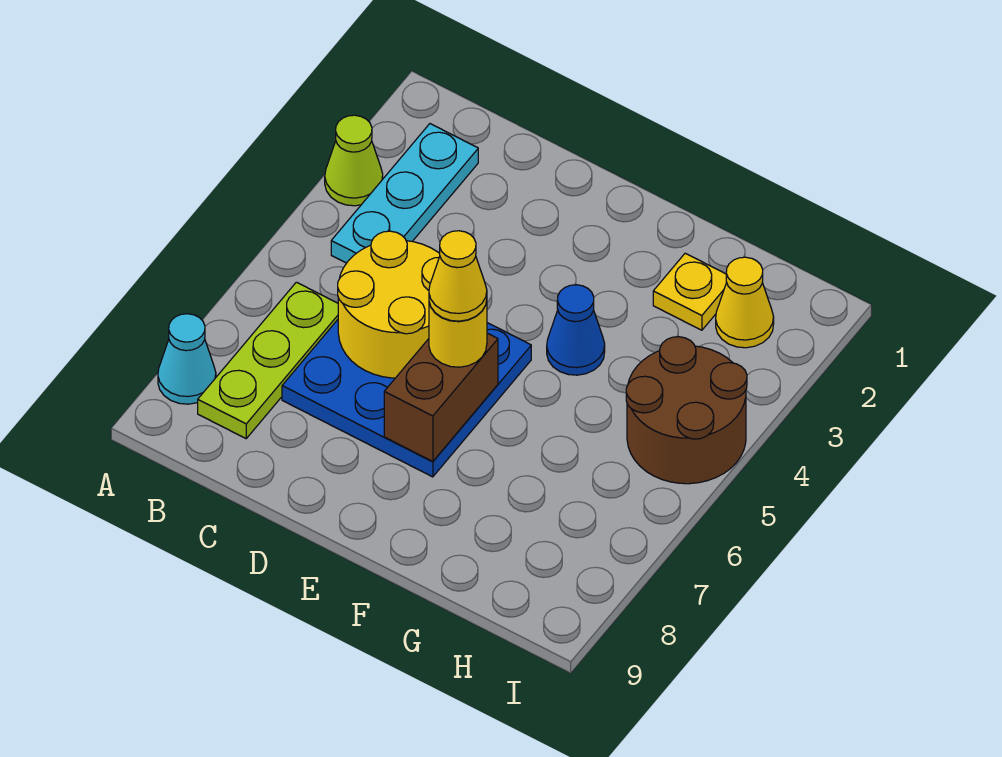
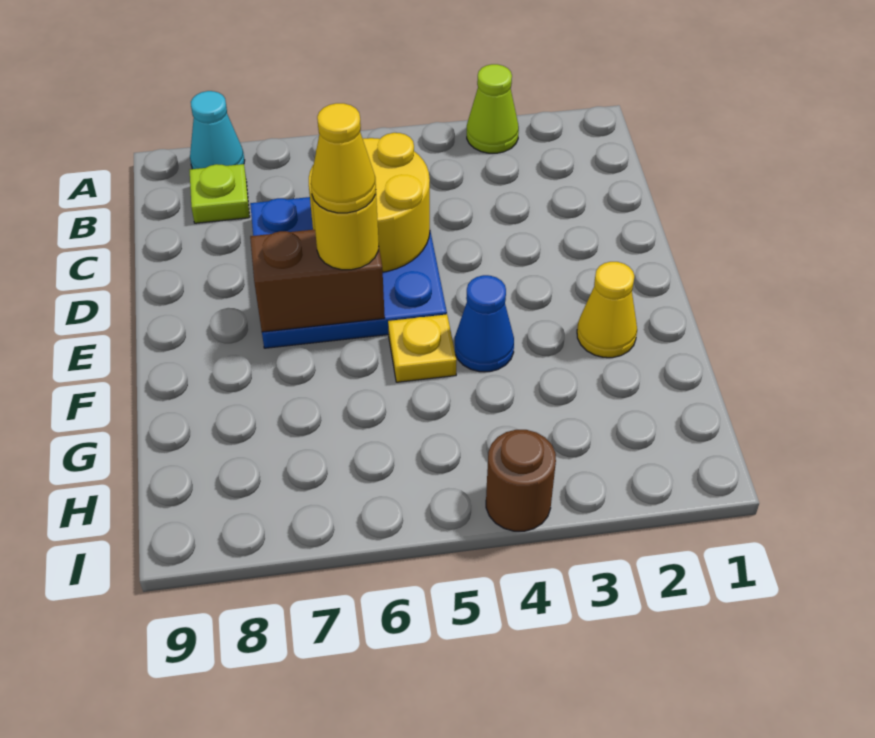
cyan plate B2:B4 level 1 -> none
lime plate B6:B8 level 1 -> lime plate B8 level 1
yellow plate G2 level 1 -> yellow plate F5 level 1
yellow cone H2 level 1 -> yellow cone F2 level 1
brown round brick H4:I5 level 1 -> brown round brick I4 level 1

